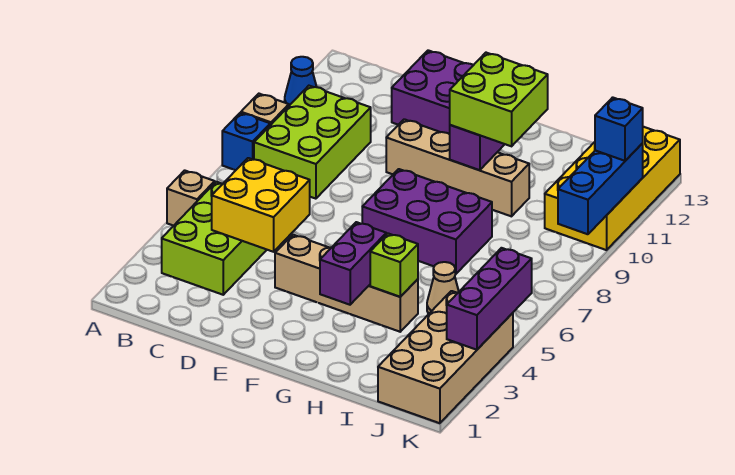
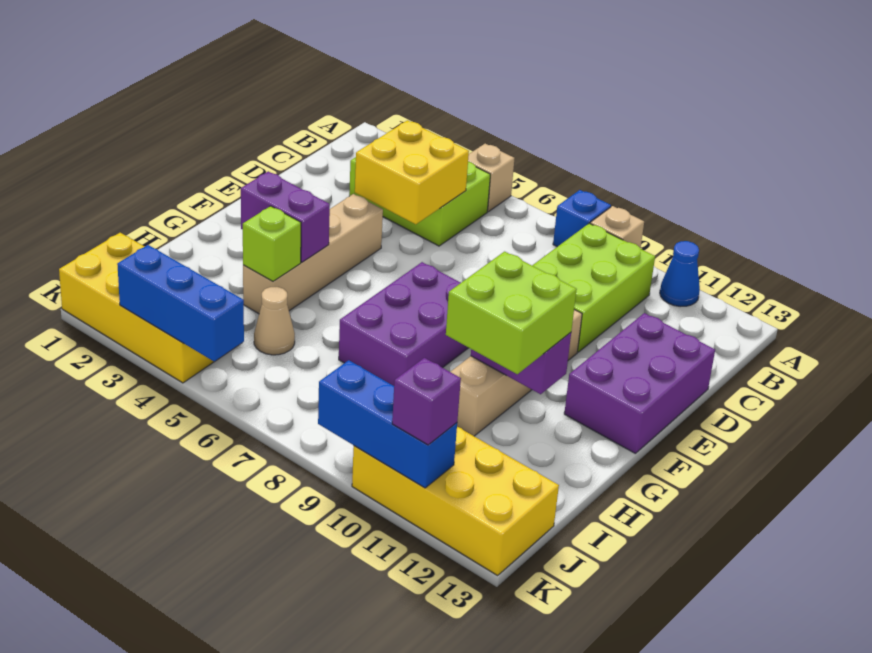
lime brick B8:C10 level 1 -> lime brick B9:D10 level 1
tan brick J1:K4 level 1 -> yellow brick J1:K4 level 1
purple brick K3:K5 level 2 -> blue brick K3:K5 level 2
blue brick K11 level 3 -> purple brick K11 level 3

